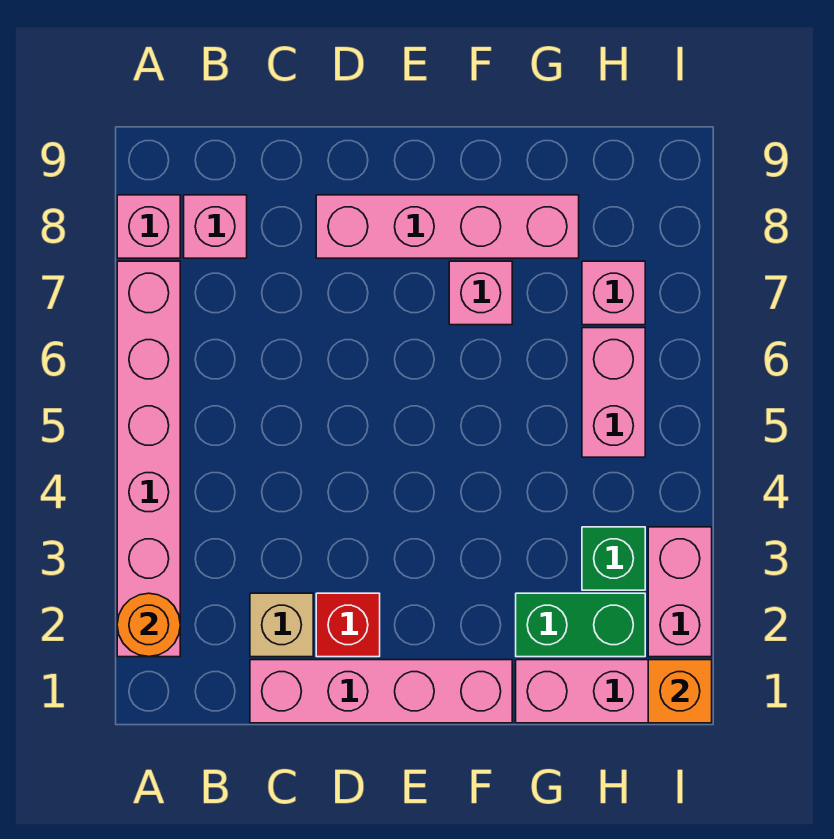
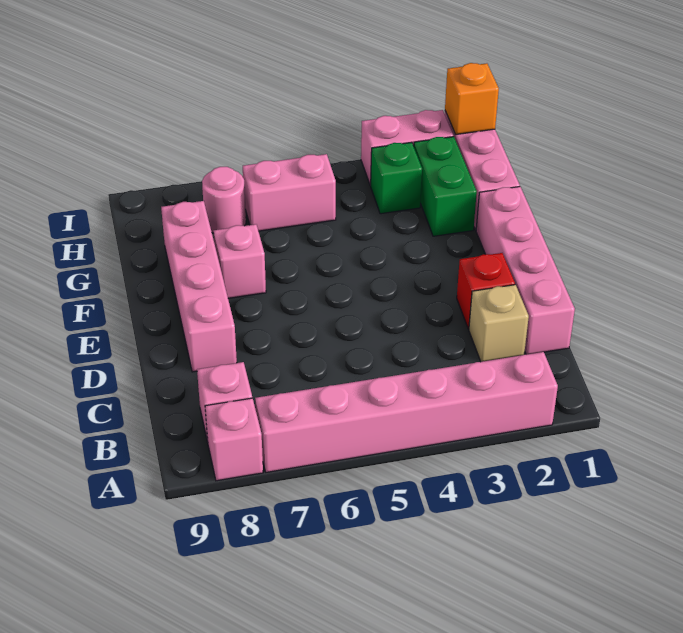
orange round brick A2 level 2 -> none
pink brick H7 level 1 -> pink round brick H7 level 1

